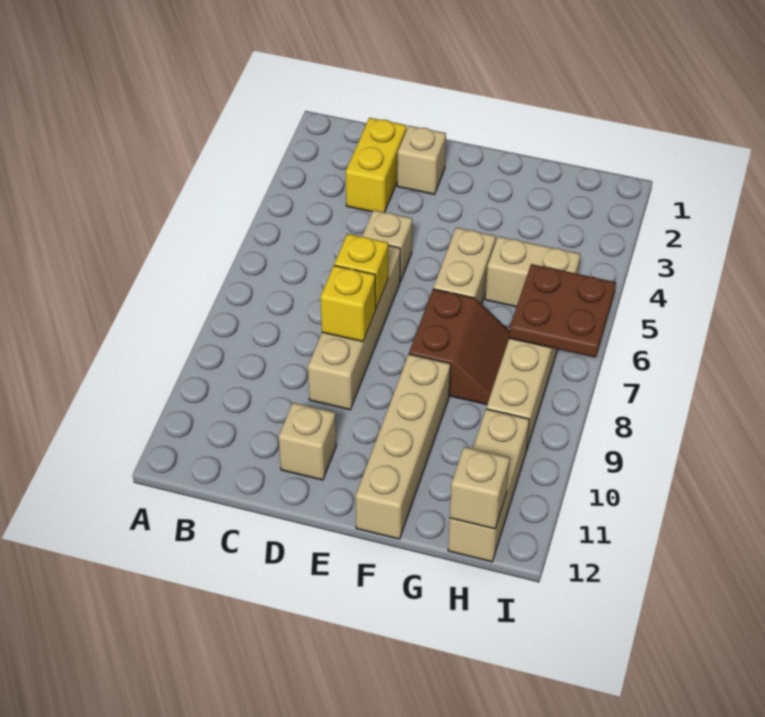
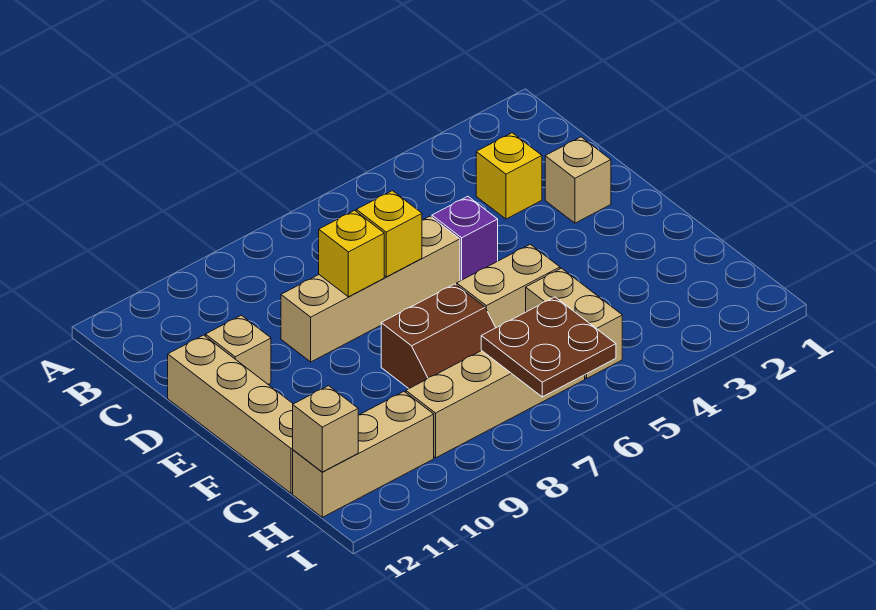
yellow brick C2:C3 level 1 -> yellow brick C3 level 1
tan brick D5 level 1 -> purple brick D5 level 1
tan brick F9:F12 level 1 -> tan brick D12:G12 level 1

